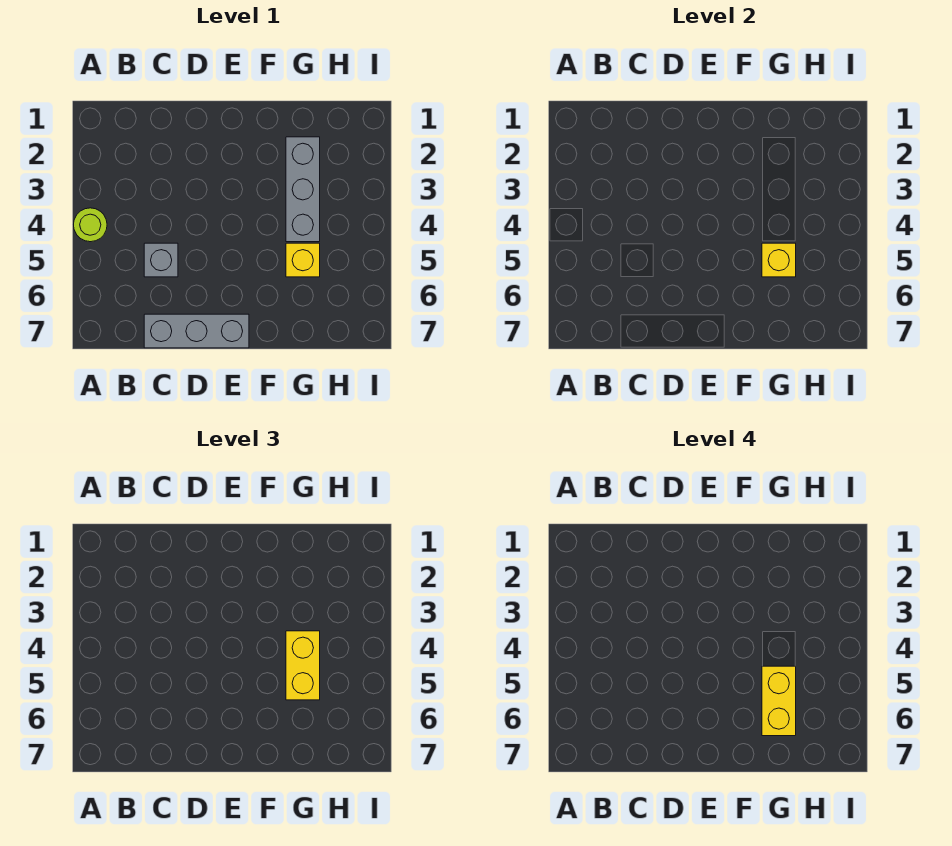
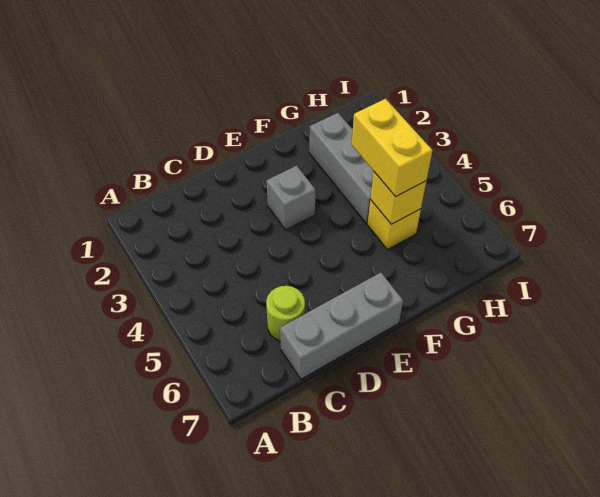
lime round brick A4 level 1 -> lime round brick C6 level 1
grey brick C5 level 1 -> grey brick E3 level 1
yellow brick G5:G6 level 4 -> none

